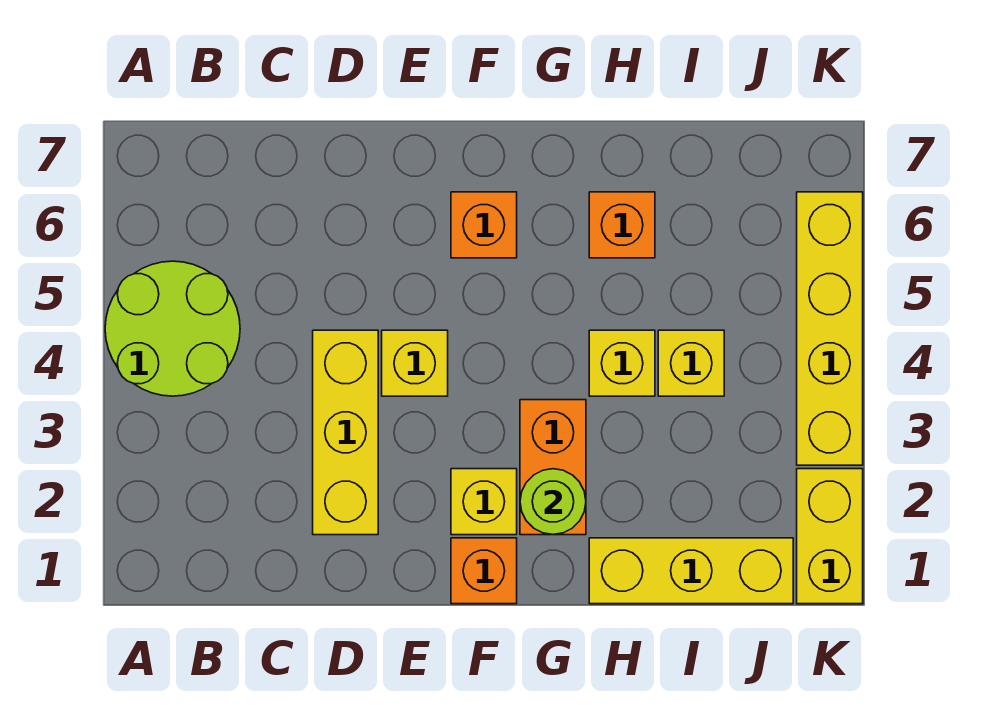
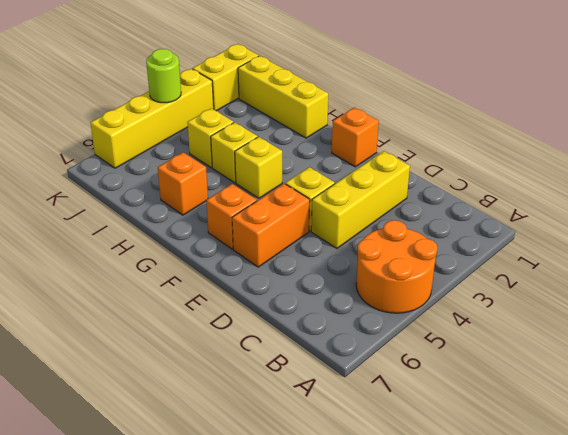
lime round brick A4:B5 level 1 -> orange round brick A4:B5 level 1
yellow brick F2 level 1 -> yellow brick G4 level 1
orange brick G2:G3 level 1 -> orange brick E5:E6 level 1
lime round brick G2 level 2 -> lime round brick K4 level 2

